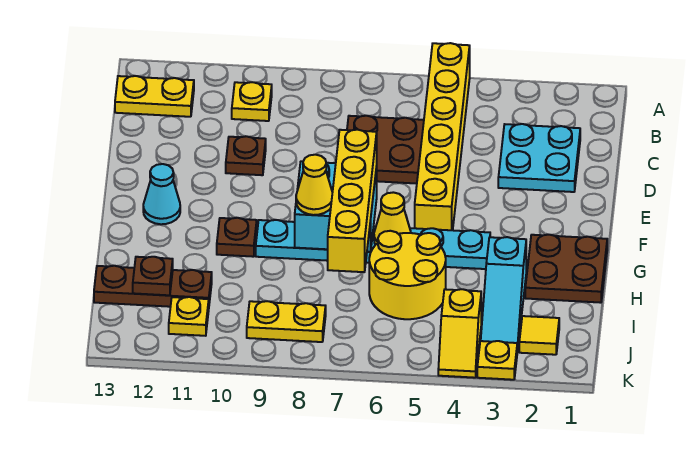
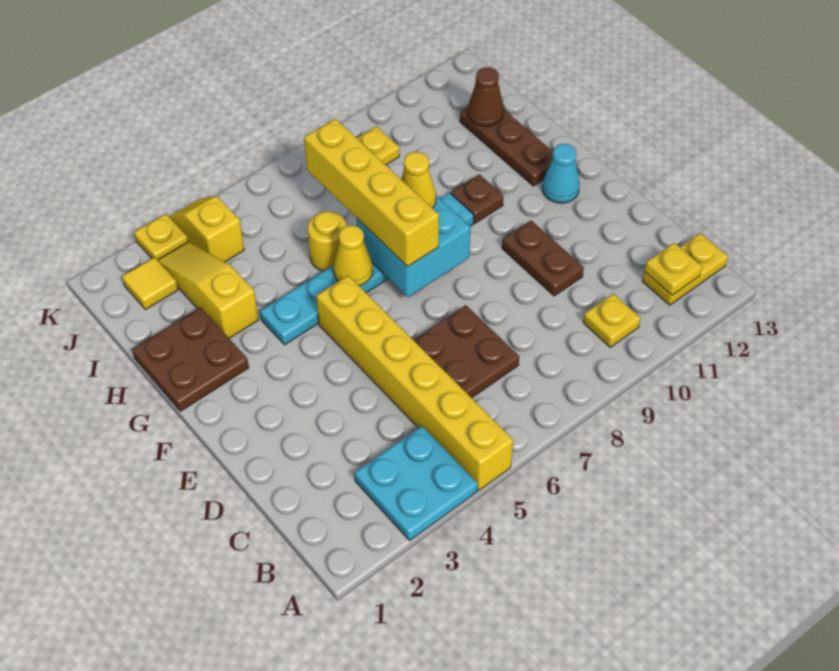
cyan plate C2:D3 level 1 -> cyan plate A3:B4 level 1
brown plate D10 level 1 -> brown plate D10:E10 level 1
cyan slope H3:J3 level 1 top H -> yellow slope H3:J3 level 1 top H
yellow round brick H5:I6 level 1 -> yellow round brick H6 level 1
brown plate I11:I13 level 1 -> brown plate G12:I12 level 1
brown plate I12 level 2 -> brown cone I12 level 2
yellow plate J11 level 1 -> yellow plate B12 level 2

